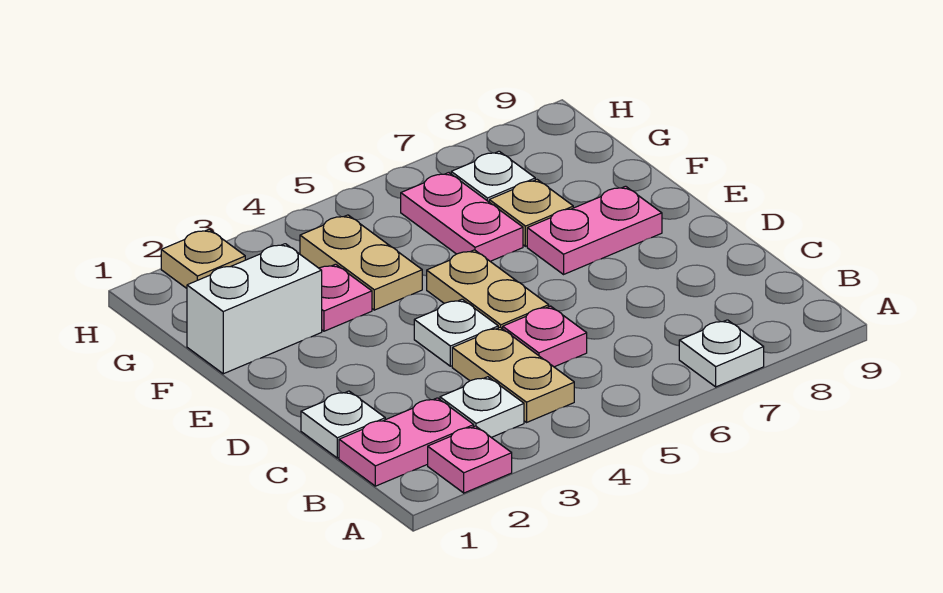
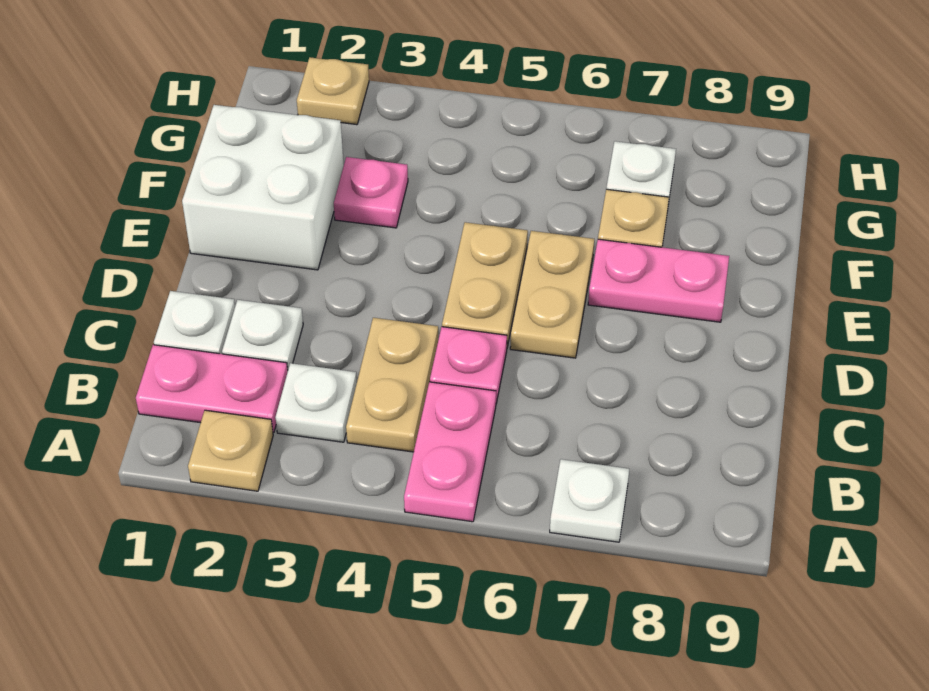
pink plate A2 level 1 -> tan plate A2 level 1
white plate D4 level 1 -> white plate C2 level 1
white brick F1:F2 level 1 -> white brick E1:F2 level 1
tan plate F4:G4 level 1 -> tan plate D6:E6 level 1
pink plate F6:G6 level 1 -> pink plate A5:B5 level 1

